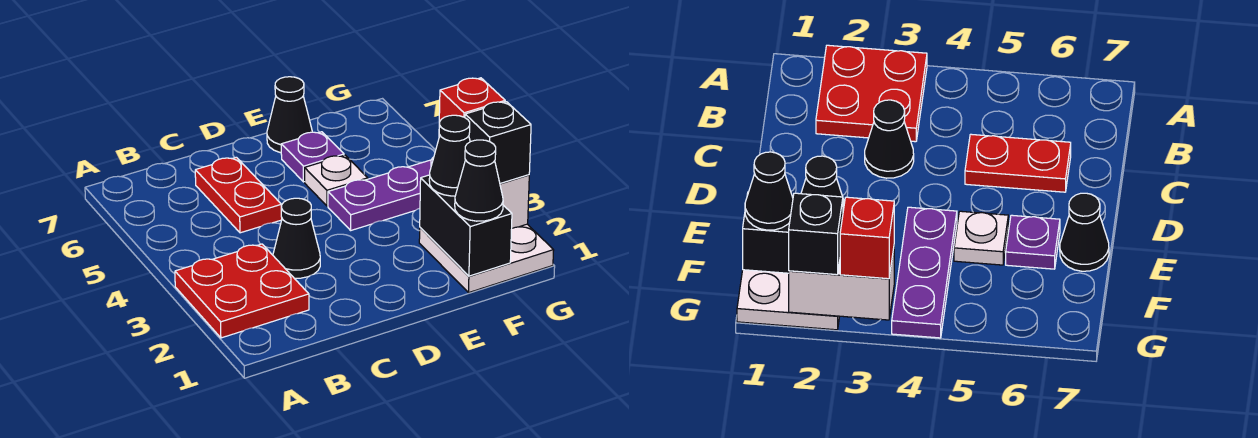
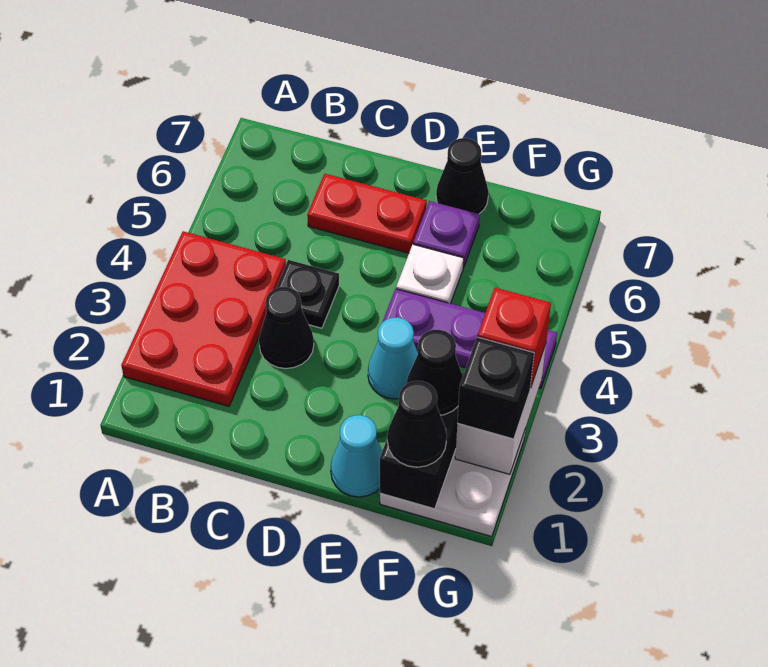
red plate A2:B3 level 1 -> red plate A2:B4 level 1
none -> black plate C4 level 1
red plate C5:C6 level 1 -> red plate C6:D6 level 1
none -> cyan cone E1 level 1
none -> cyan cone E3 level 1

